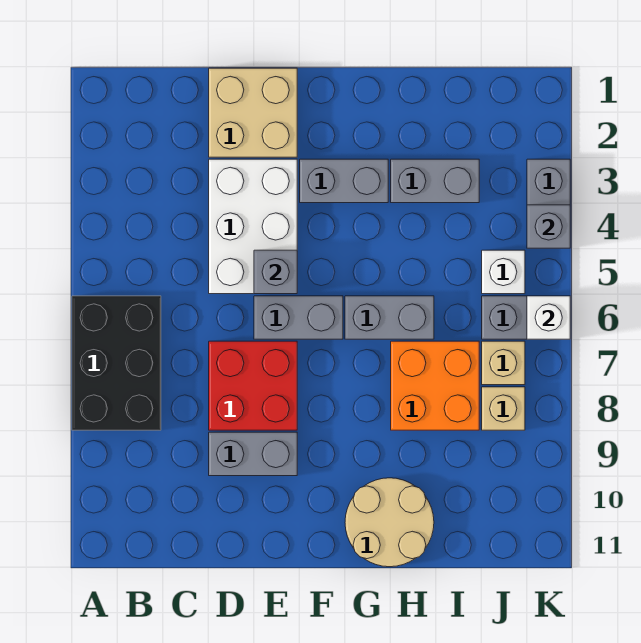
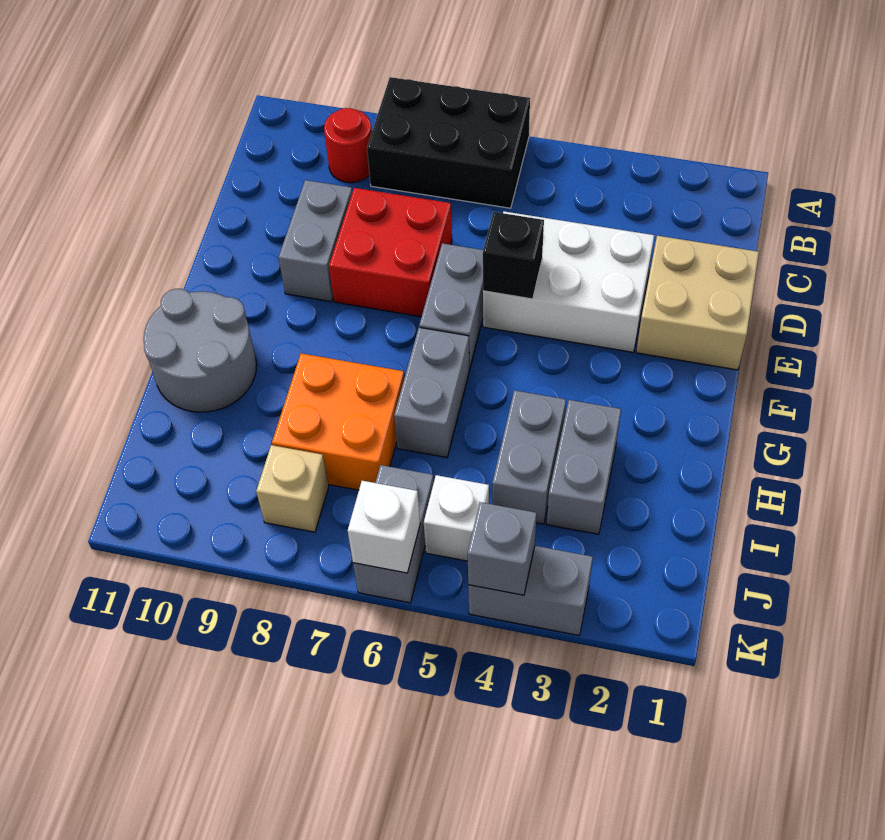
none -> red round brick B9 level 1
grey brick E5 level 2 -> black brick E5 level 2
grey brick F3:G3 level 1 -> grey brick H4:I4 level 1
tan round brick G10:H11 level 1 -> grey round brick G10:H11 level 1
tan brick J7 level 1 -> none

